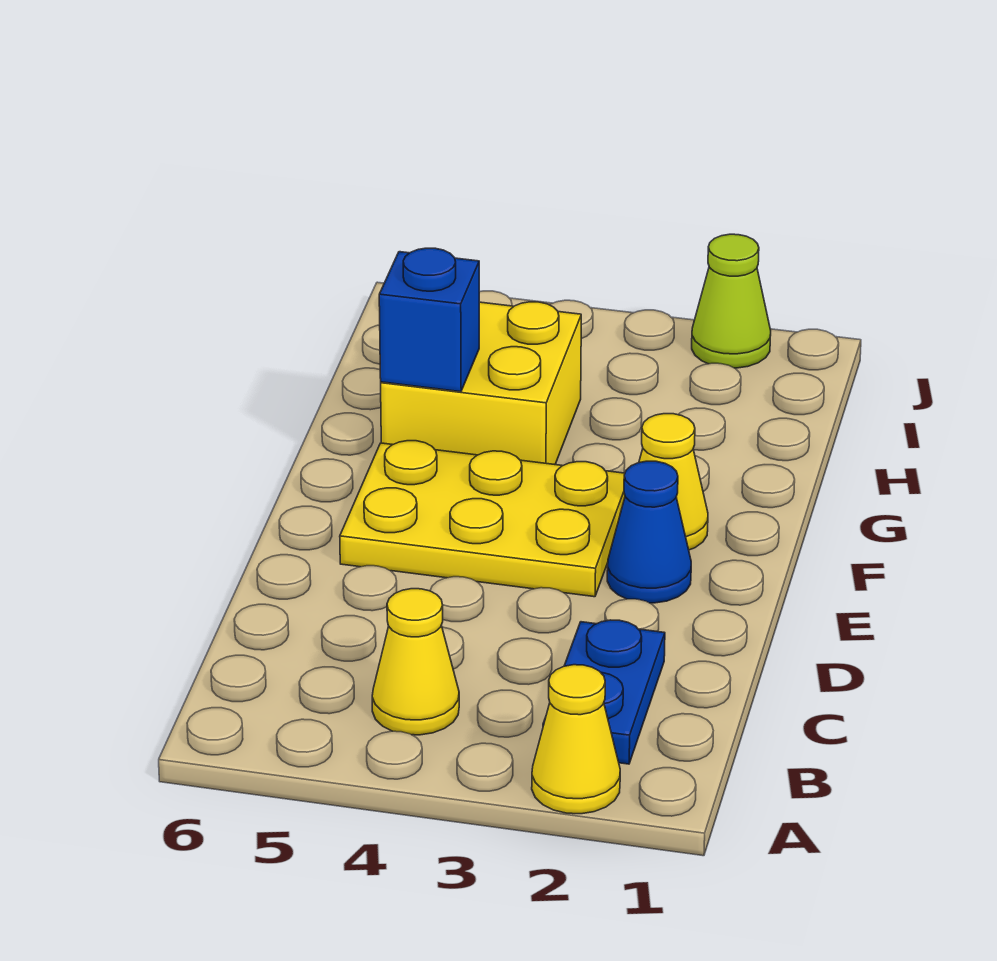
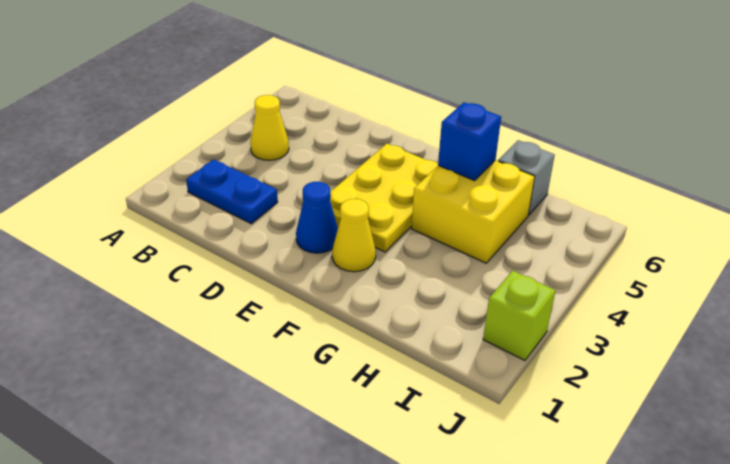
yellow cone A2 level 1 -> none
none -> grey brick H6 level 1
lime cone J2 level 1 -> lime brick J2 level 1

